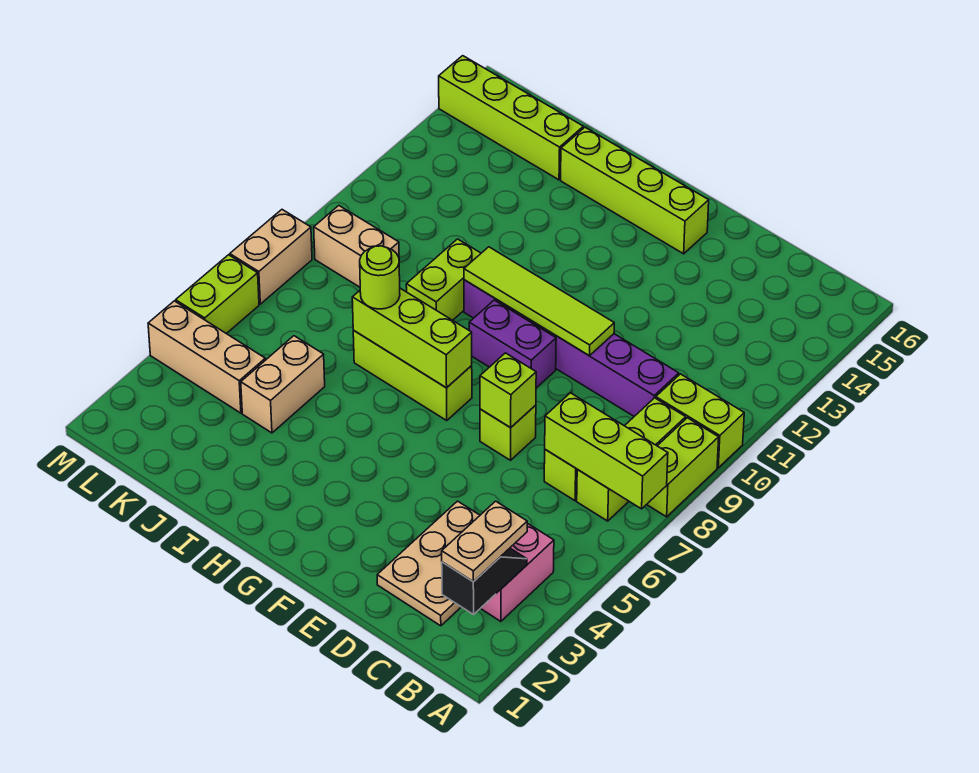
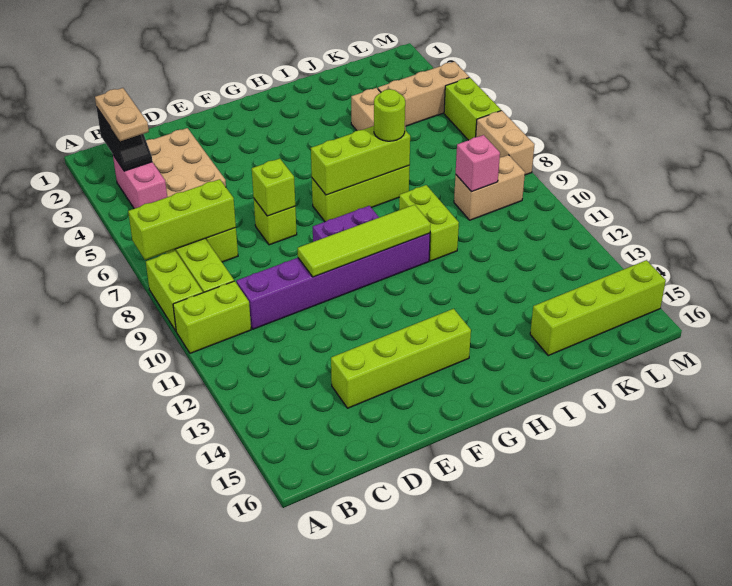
lime brick F15:I15 level 1 -> lime brick D14:G14 level 1
none -> pink brick K9 level 2

